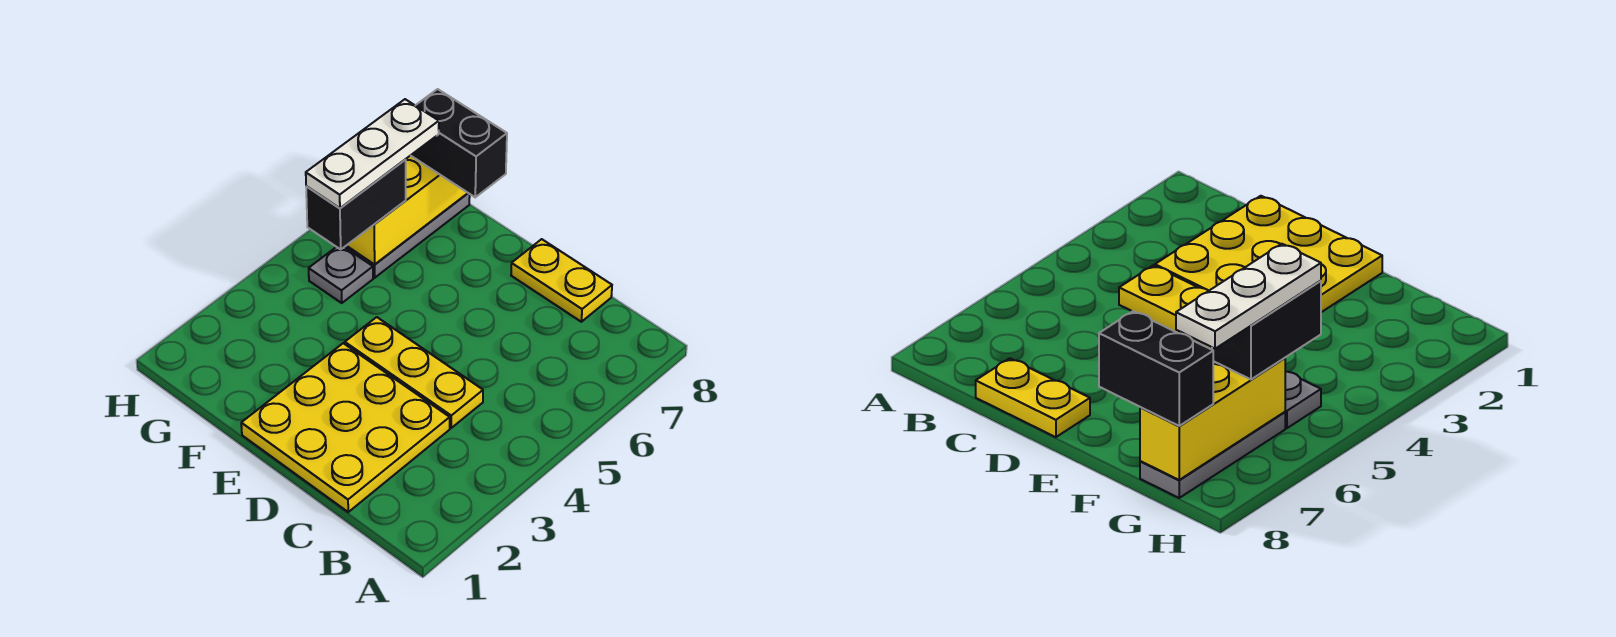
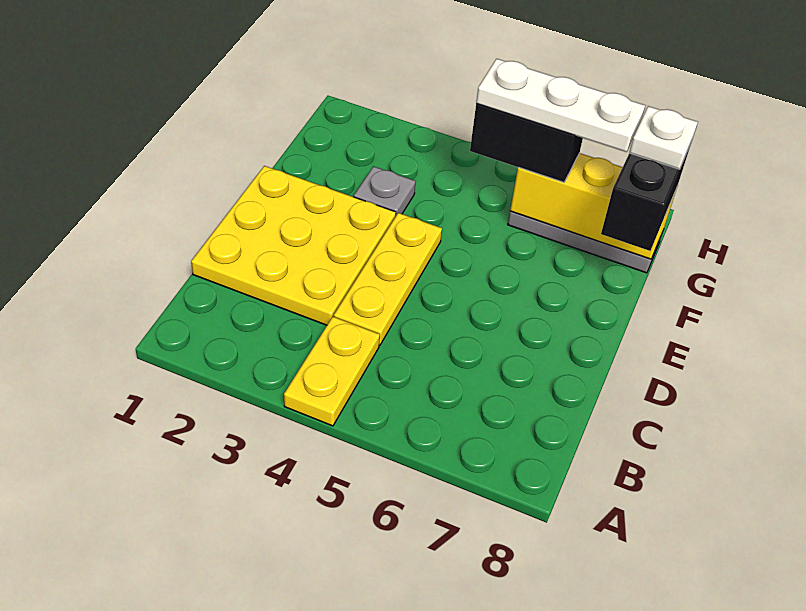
yellow plate C8:D8 level 1 -> yellow plate A4:B4 level 1
grey plate G5 level 1 -> grey plate F3 level 1
none -> white plate G8 level 4

